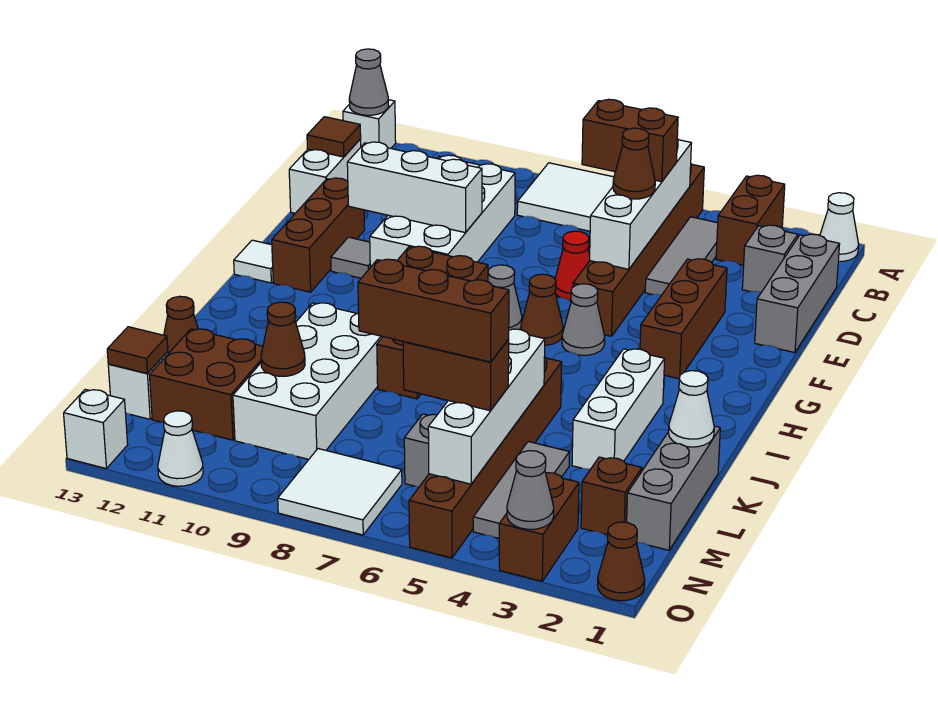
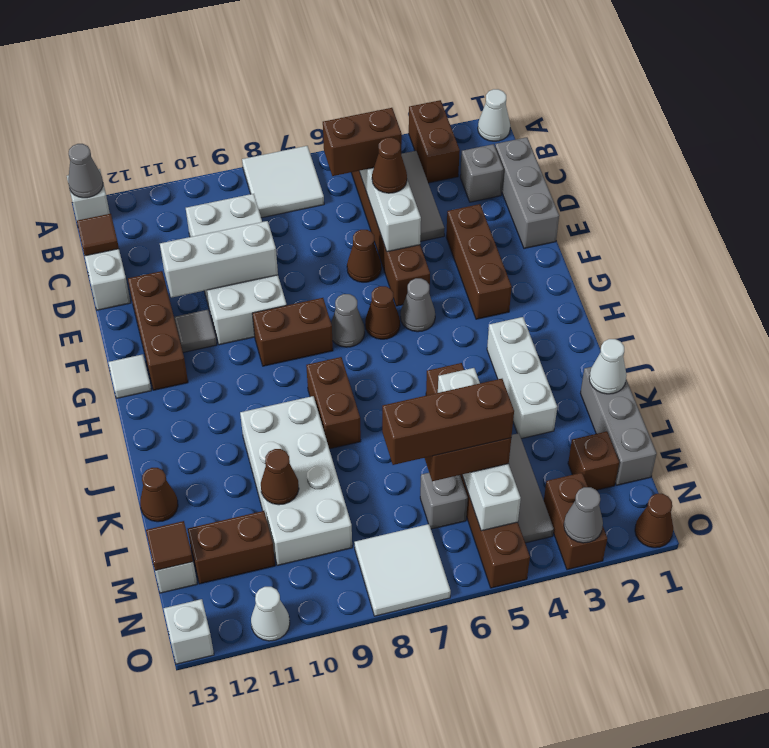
red cone E6 level 1 -> brown cone E6 level 1
brown brick L11:M12 level 1 -> brown brick M11:M12 level 1

